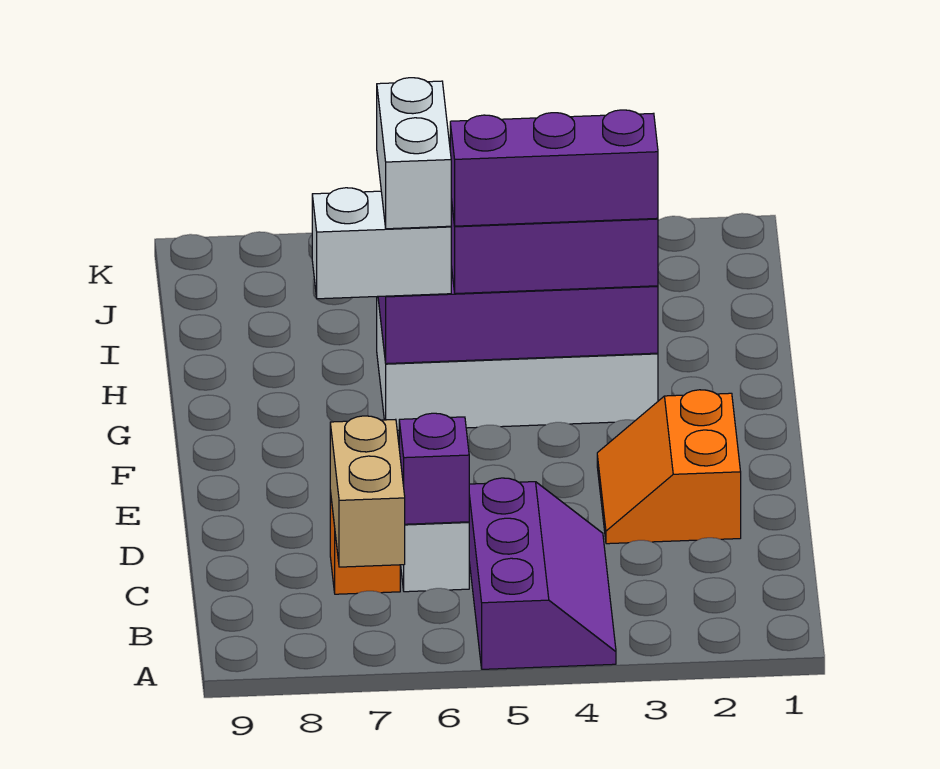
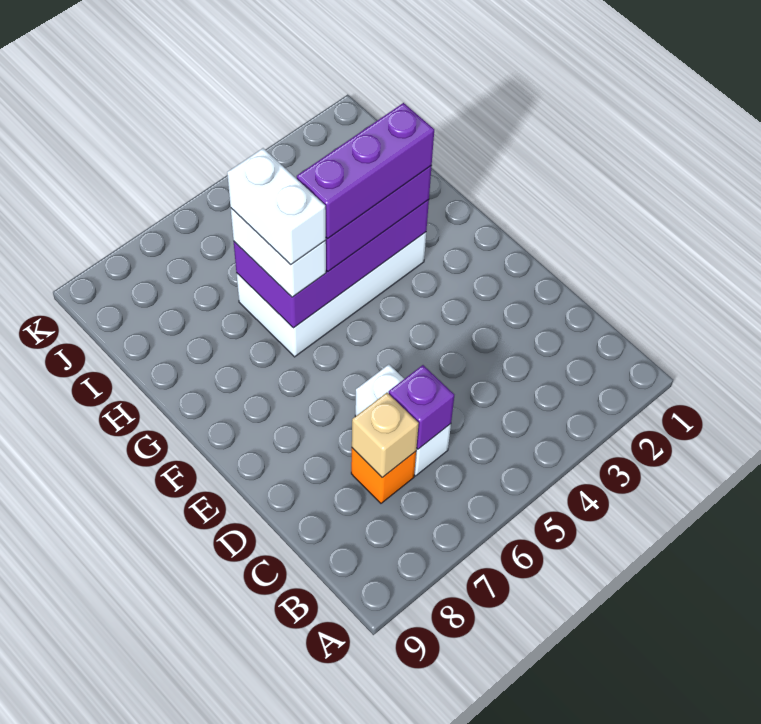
purple slope A4:C5 level 1 top 5 -> none
tan brick B7:C7 level 2 -> tan brick C7 level 2
orange slope D2:E3 level 1 top 2 -> none
white brick G6:G7 level 3 -> white brick G6:H6 level 3

